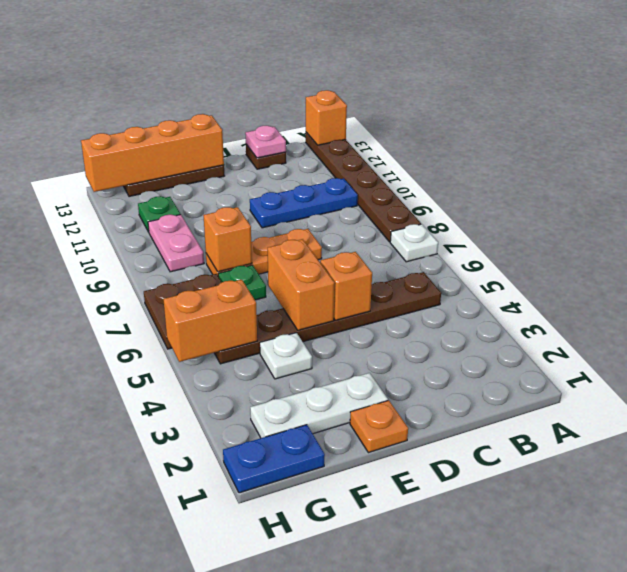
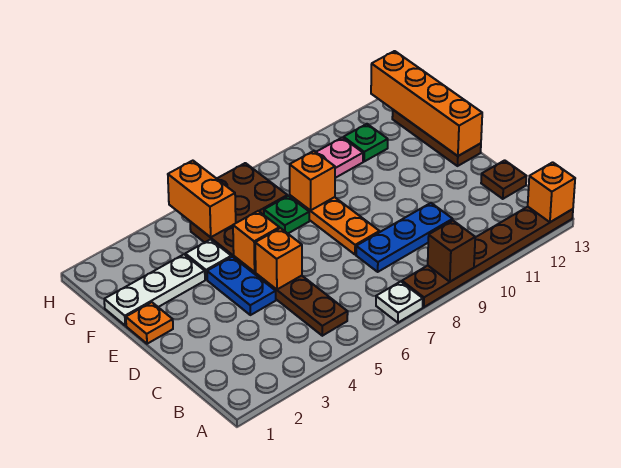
none -> brown brick A9 level 2
blue plate B10:D10 level 1 -> blue plate C8:C10 level 1
pink plate C13 level 2 -> none
white plate E2:G2 level 1 -> white plate F1:F3 level 1
orange brick E5:E6 level 2 -> orange brick E5 level 2
blue plate G1:H1 level 1 -> blue plate D4:E4 level 1

